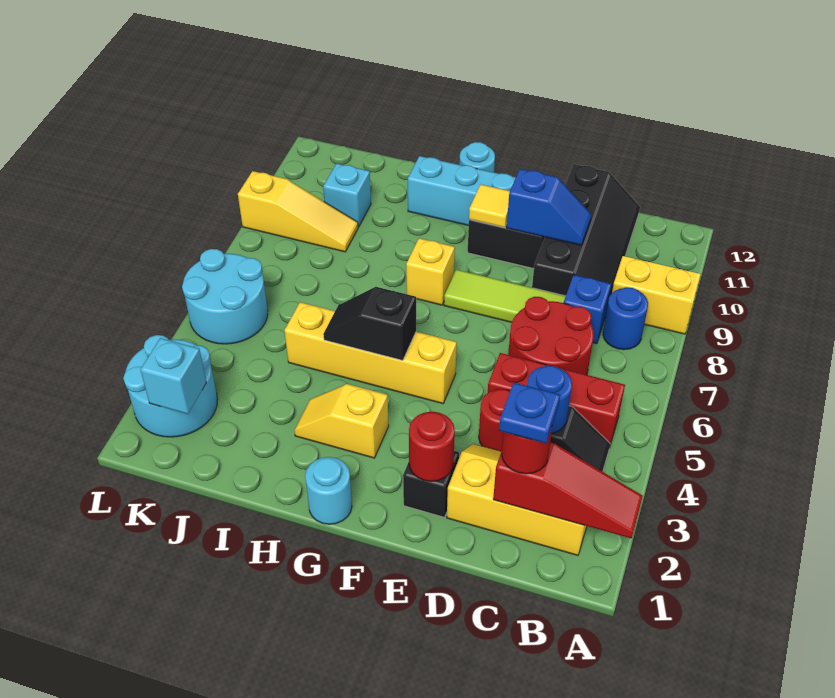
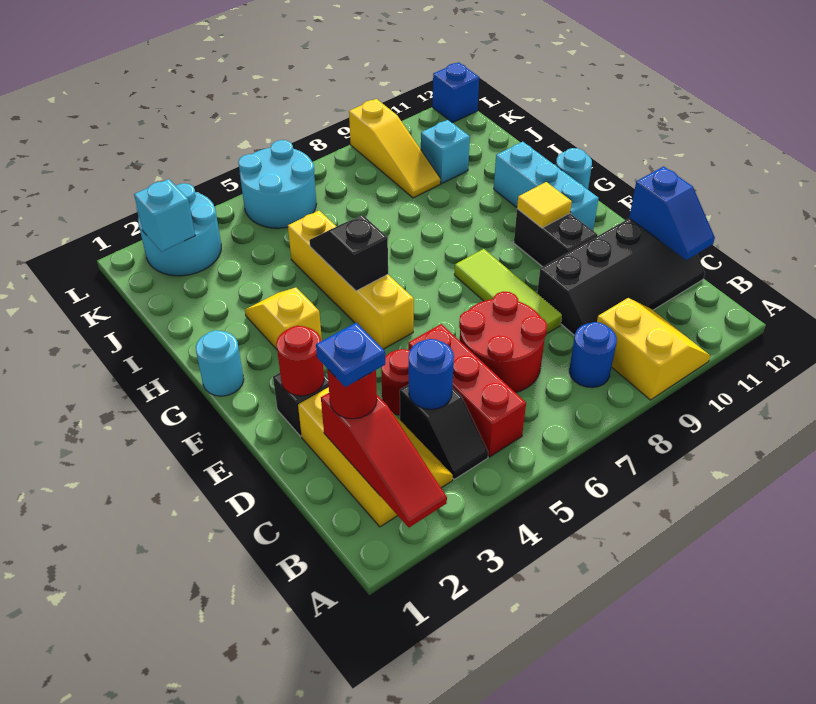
blue brick C8 level 1 -> blue brick L12 level 1
blue slope D10:E10 level 2 top E -> blue slope C12:D12 level 2 top D
yellow brick G8 level 1 -> none

